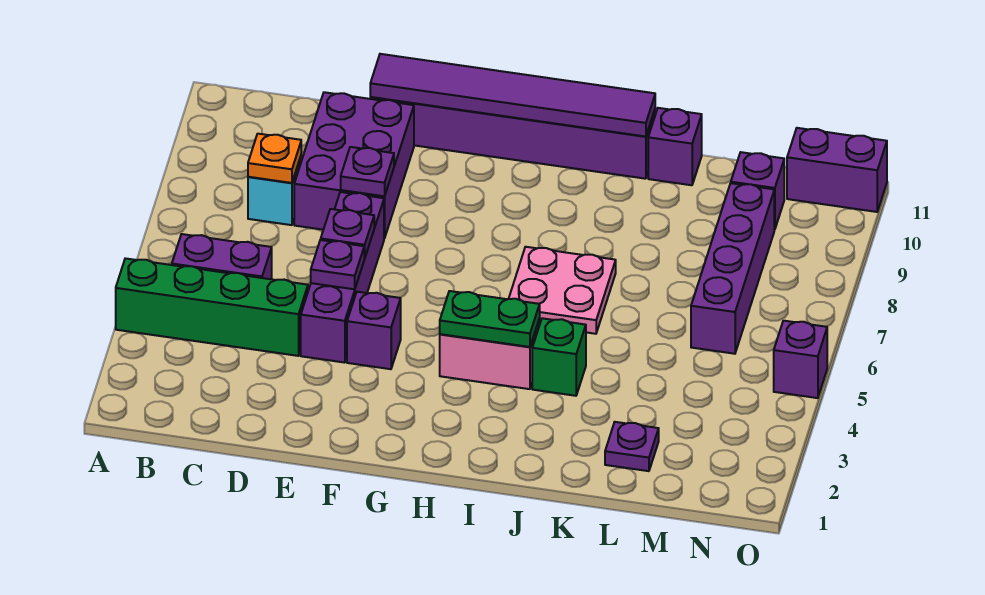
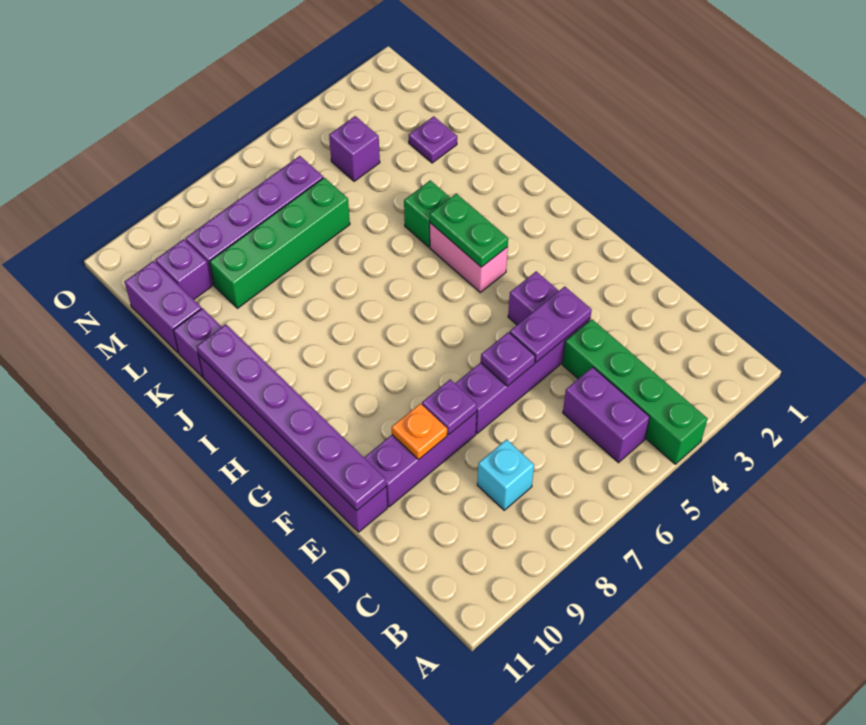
orange plate C8 level 2 -> orange plate E9 level 2
purple brick D8:E10 level 1 -> purple brick E8:E10 level 1
purple plate E5 level 2 -> purple plate E4:E5 level 2
purple tile E11:J11 level 2 -> purple plate E11:J11 level 2
pink plate I6:J7 level 1 -> none
none -> green brick L6:L9 level 1
purple brick N11:O11 level 1 -> purple brick L11:M11 level 1
purple brick O5 level 1 -> purple brick M4 level 1

